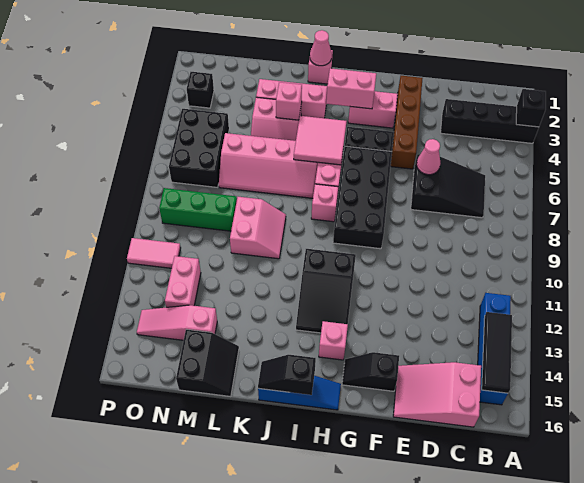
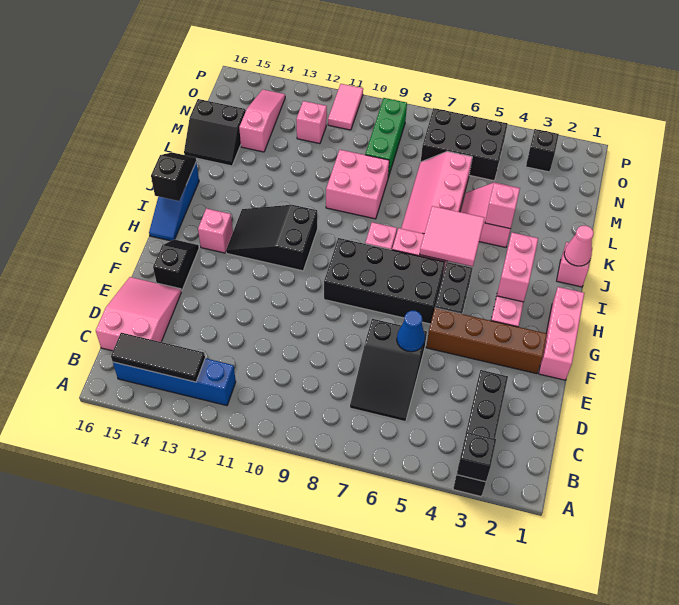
pink cone E6 level 2 -> blue cone E6 level 2
pink brick J3:L3 level 1 -> pink brick F1:H1 level 1
pink slope K9:L10 level 1 top L -> pink brick K9:L10 level 1
pink brick N12:N13 level 1 -> pink brick N12 level 1

